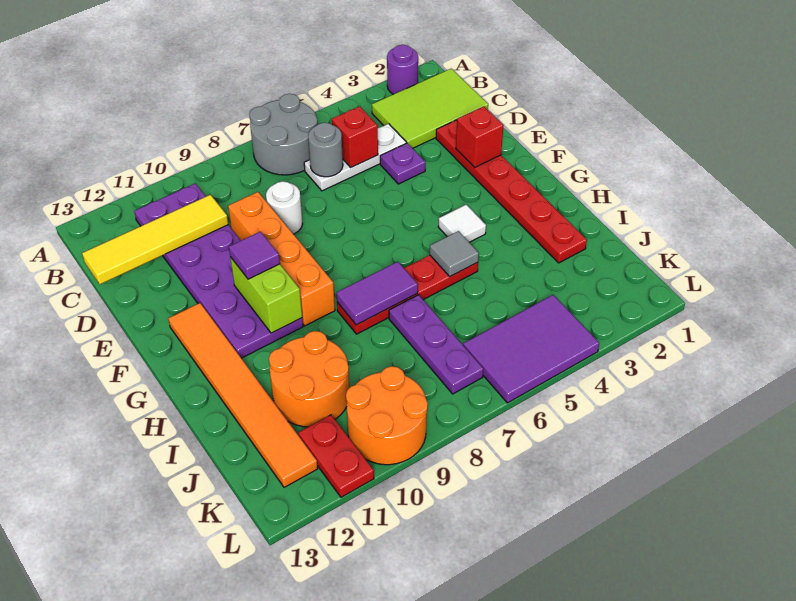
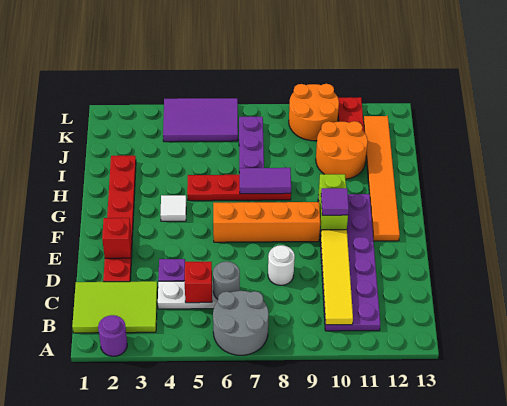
yellow tile C10:C13 level 2 -> yellow tile B10:E10 level 2
orange brick D9:G9 level 1 -> orange brick F6:F9 level 1
grey tile H5 level 2 -> none

